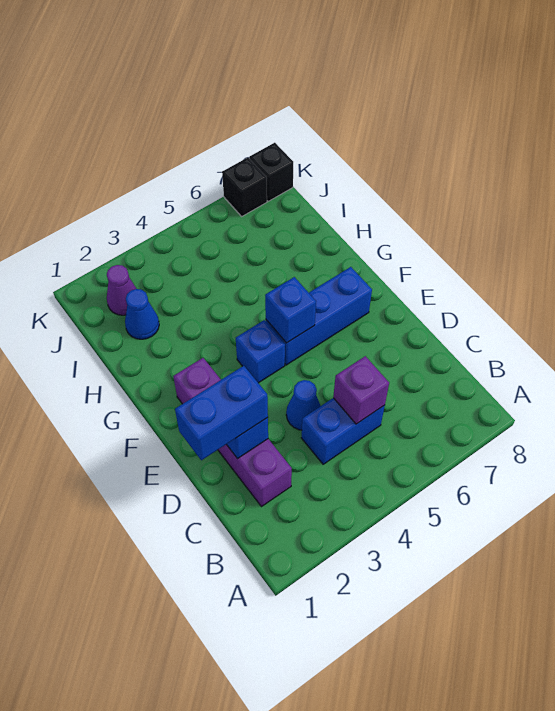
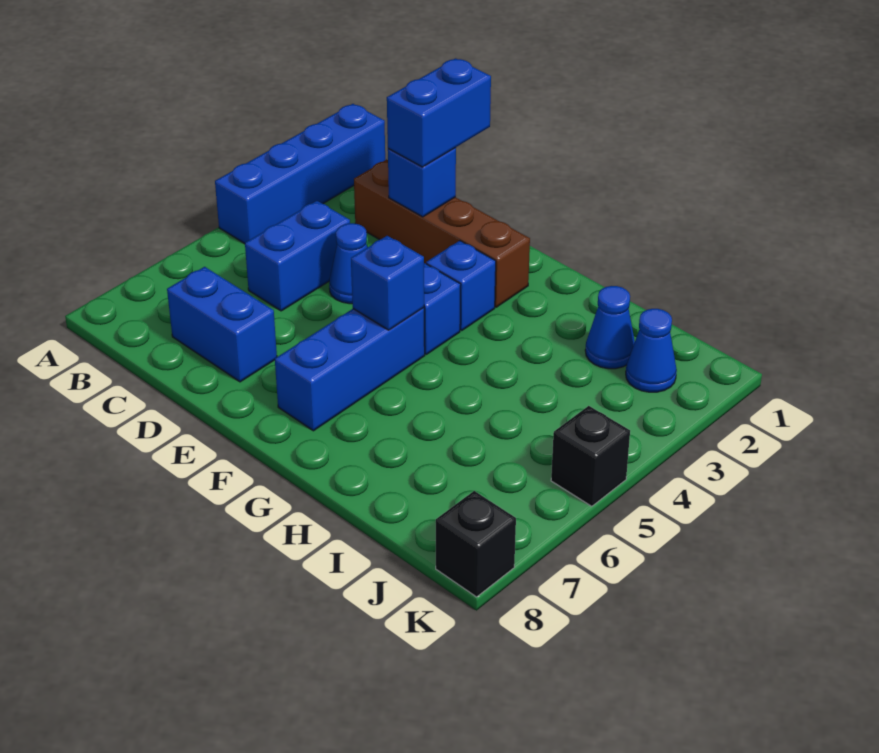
none -> blue brick A1:A4 level 1
purple brick C2:F2 level 1 -> brown brick C2:F2 level 1
purple brick C5 level 2 -> none
none -> blue brick C7:D7 level 1
none -> blue brick F3 level 1
purple cone J2 level 1 -> blue cone J2 level 1
black brick K7 level 1 -> black brick K5 level 1

